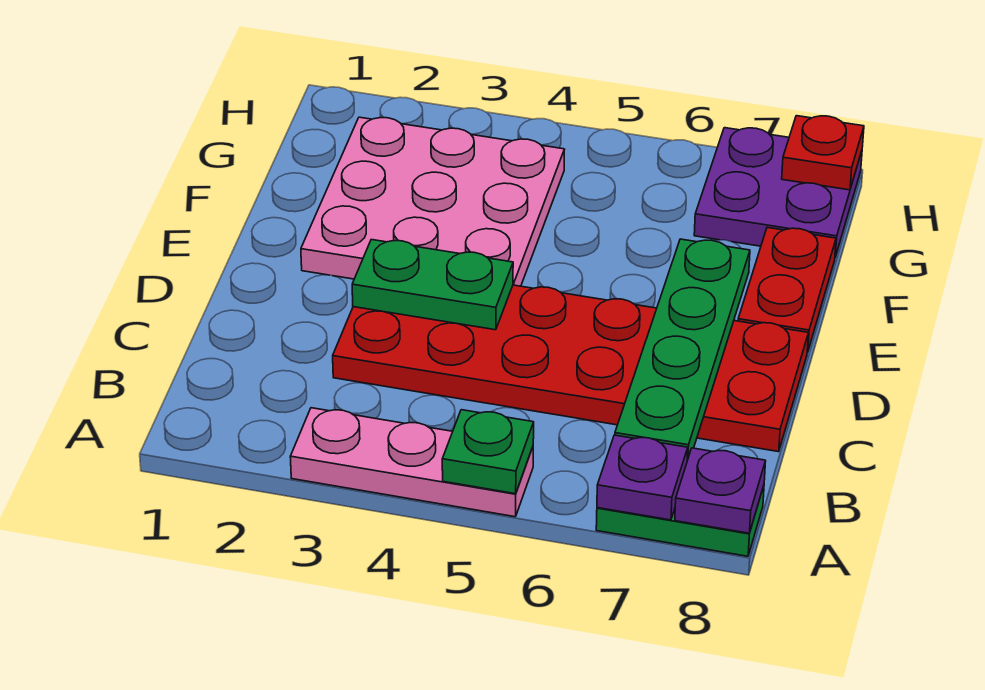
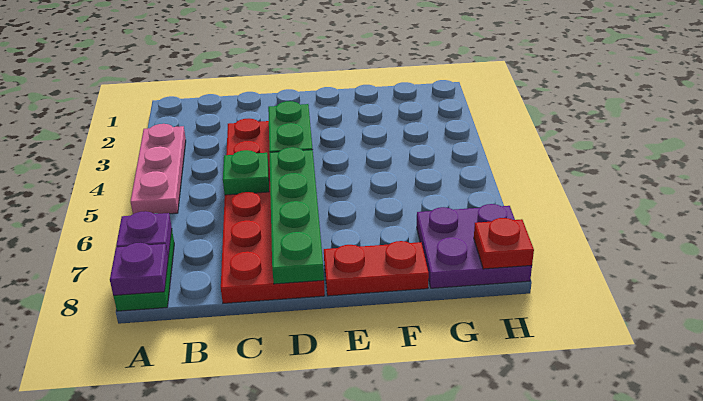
green plate A5 level 2 -> green plate C5 level 2
green plate B7:E7 level 2 -> green plate D5:D8 level 2
pink plate E2:G4 level 1 -> none

